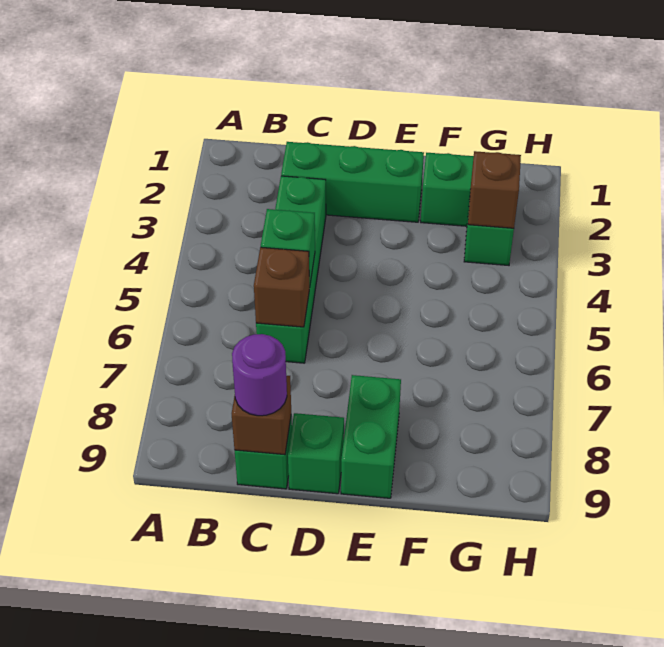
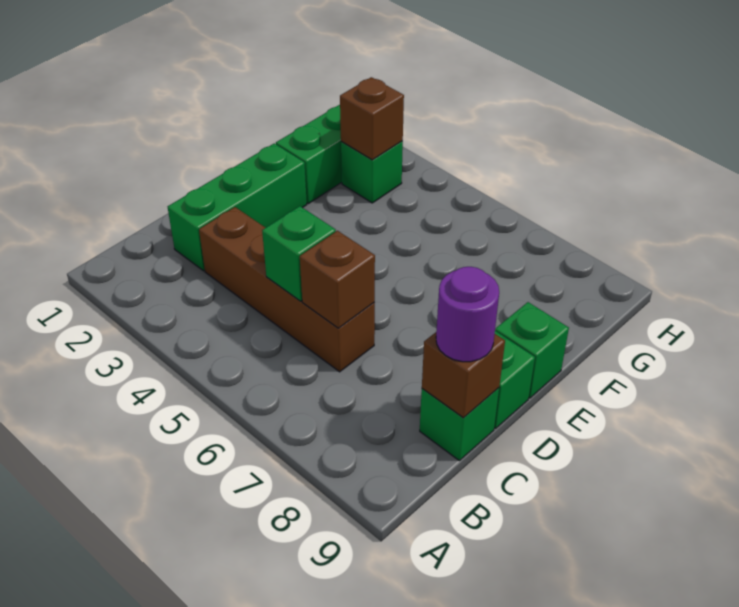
green brick C3:C6 level 1 -> brown brick C3:C6 level 1
green brick E8:E9 level 1 -> green brick E9 level 1

